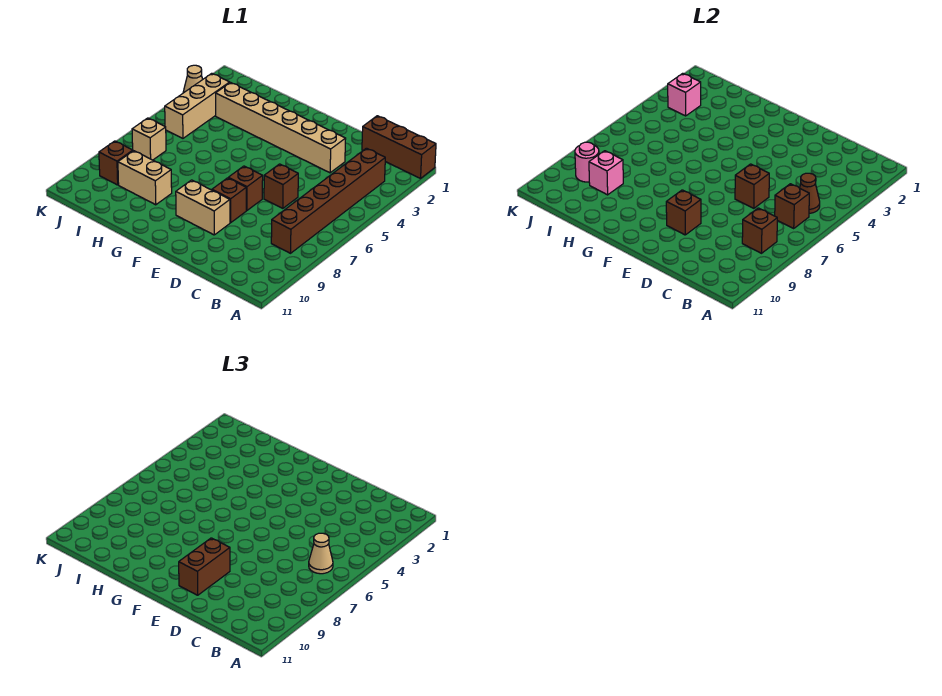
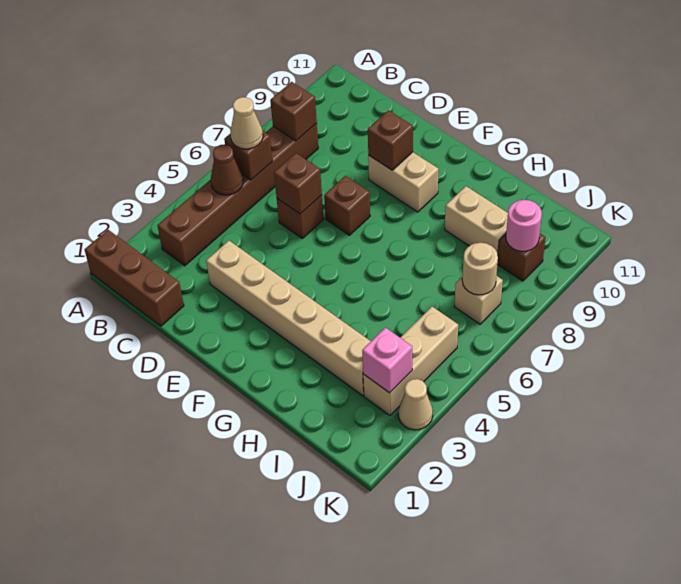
brown brick E8 level 1 -> none
brown brick E9:E10 level 3 -> none
pink brick I9 level 2 -> none
none -> tan round brick J7 level 2

